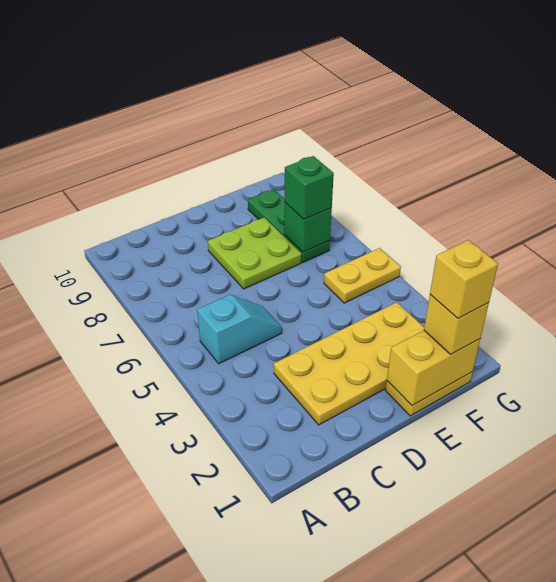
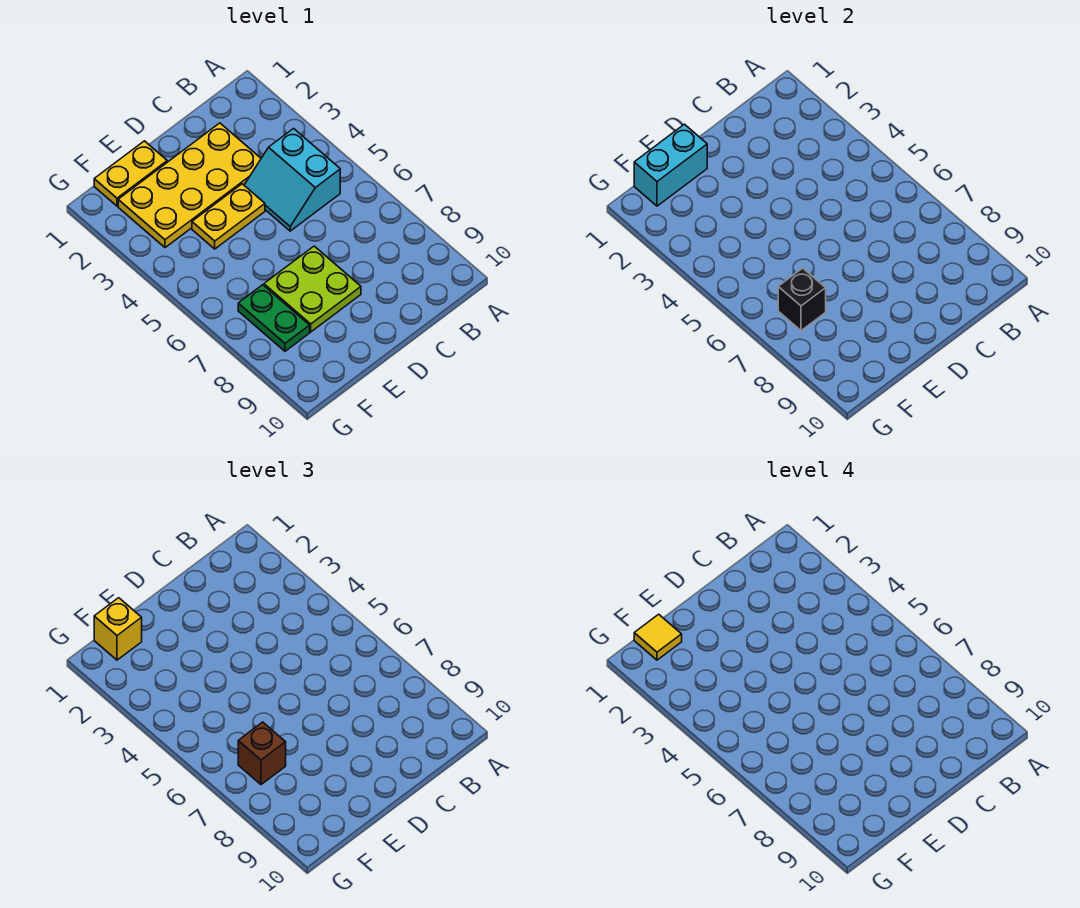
cyan slope B5:C5 level 1 top B -> cyan slope B4:C5 level 1 top B
yellow brick E1:F1 level 2 -> cyan brick E1:F1 level 2
yellow brick F1 level 4 -> yellow tile F1 level 4
yellow plate F5:G5 level 1 -> yellow plate D4:E4 level 1
green plate F7:F9 level 1 -> green plate F7:F8 level 1
green brick F7 level 2 -> black brick F7 level 2
green brick F7 level 3 -> brown brick F7 level 3

